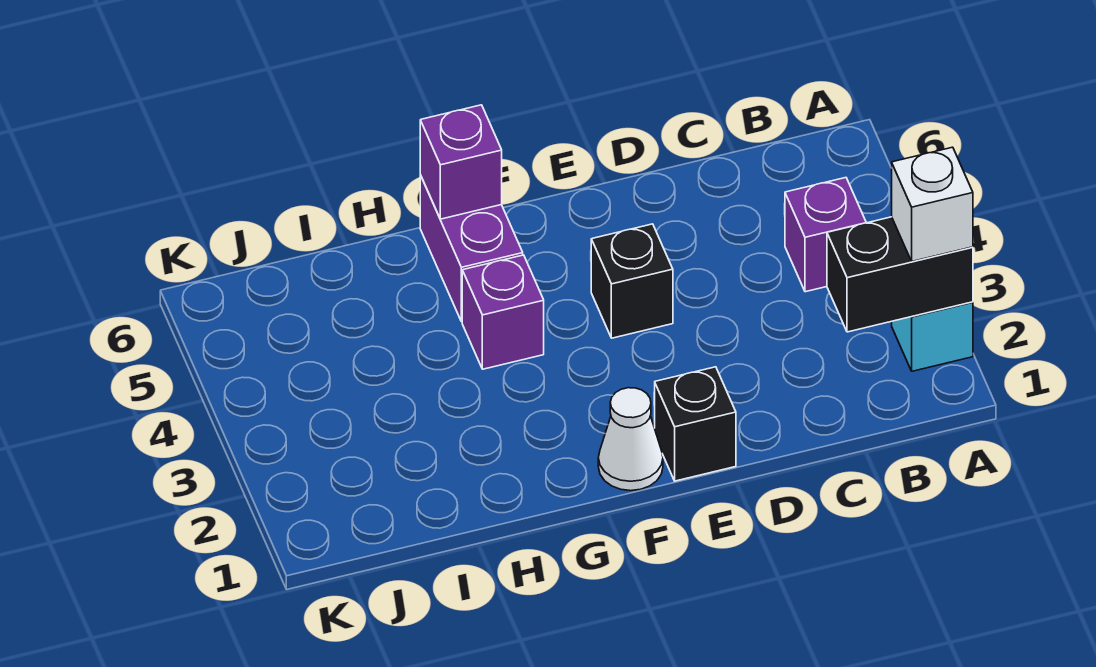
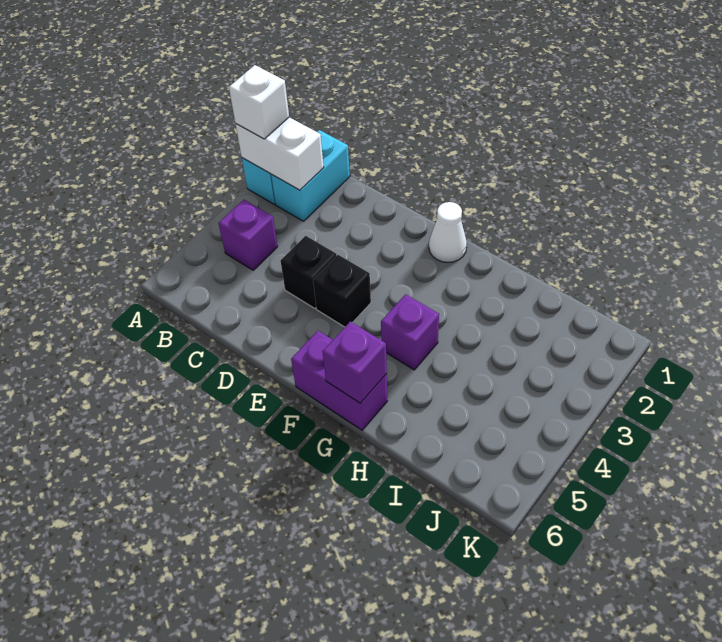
black brick A2:B2 level 2 -> white brick A2:B2 level 2
none -> cyan brick B1:B2 level 1
black brick E1 level 1 -> black brick D4 level 1
purple brick G5:G6 level 1 -> purple brick F6:G6 level 1

